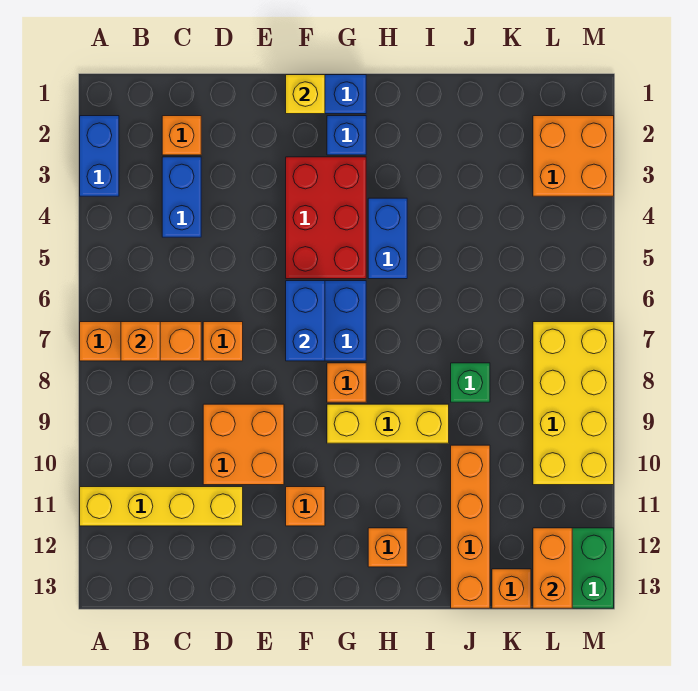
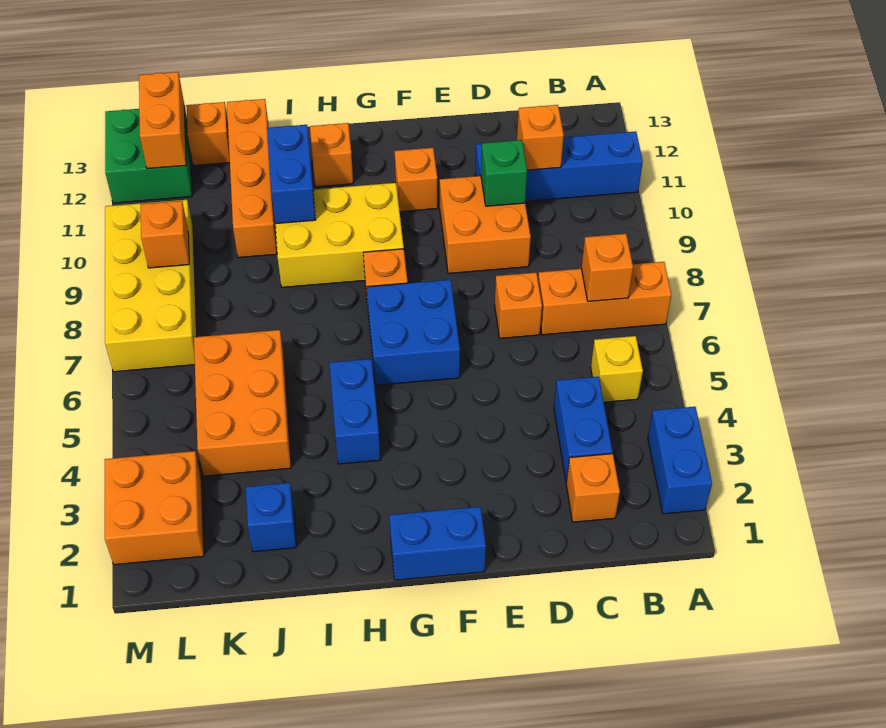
yellow brick A11:D11 level 1 -> blue brick A11:D11 level 1
none -> orange brick C11 level 2
yellow brick F1 level 2 -> yellow brick B5 level 1
red brick F3:G5 level 1 -> none
blue brick F6:F7 level 2 -> blue brick I10:I11 level 2
blue brick G2 level 1 -> blue brick J2 level 1
yellow brick G9:I9 level 1 -> yellow brick G9:I10 level 1
none -> orange brick J4:K6 level 1
green brick J8 level 1 -> green brick D10 level 2
none -> orange brick L9 level 2

